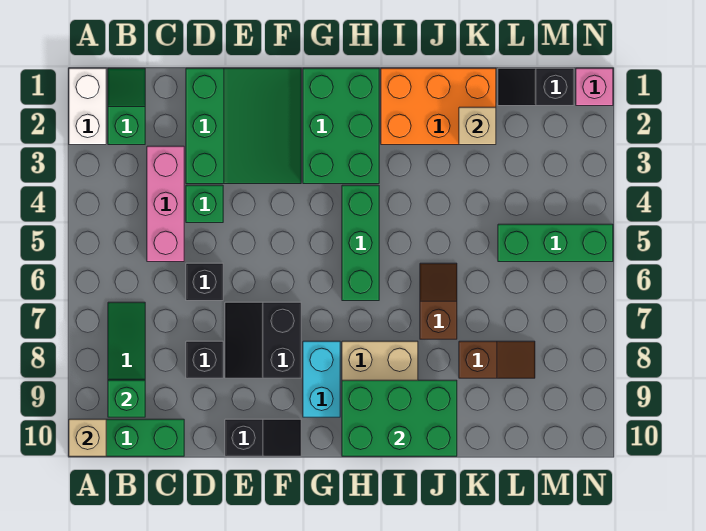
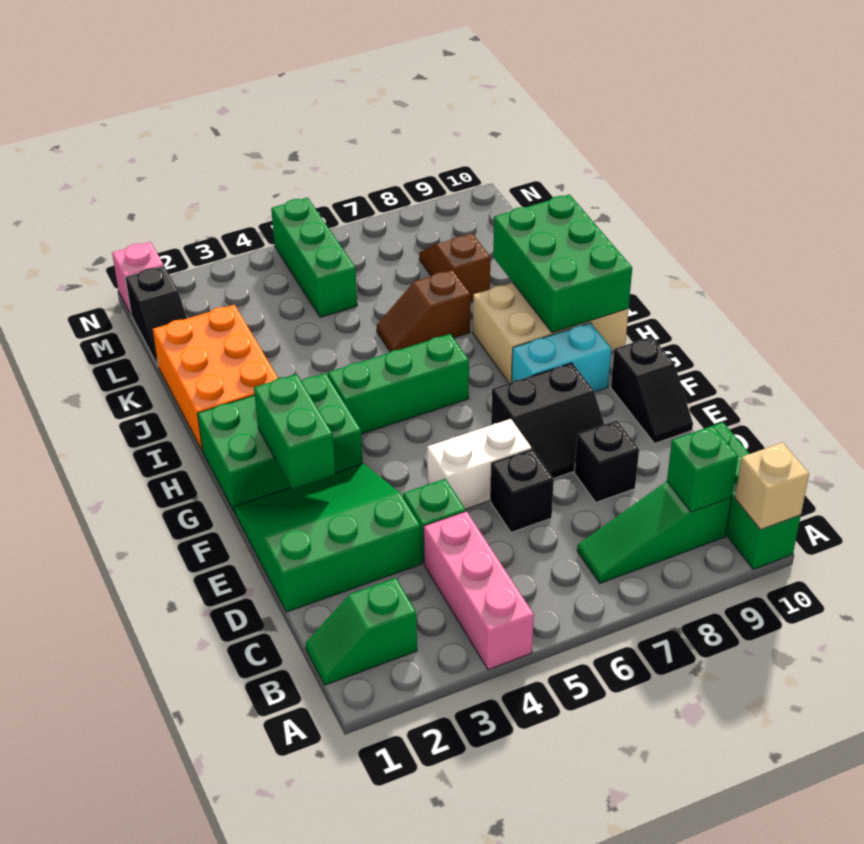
white brick A1:A2 level 1 -> white brick E5:E6 level 1
pink brick C3:C5 level 1 -> pink brick A4:C4 level 1
black slope E10:F10 level 1 top E -> black slope E10:F10 level 1 top F
none -> green brick F2:G2 level 2
tan brick K2 level 2 -> none

